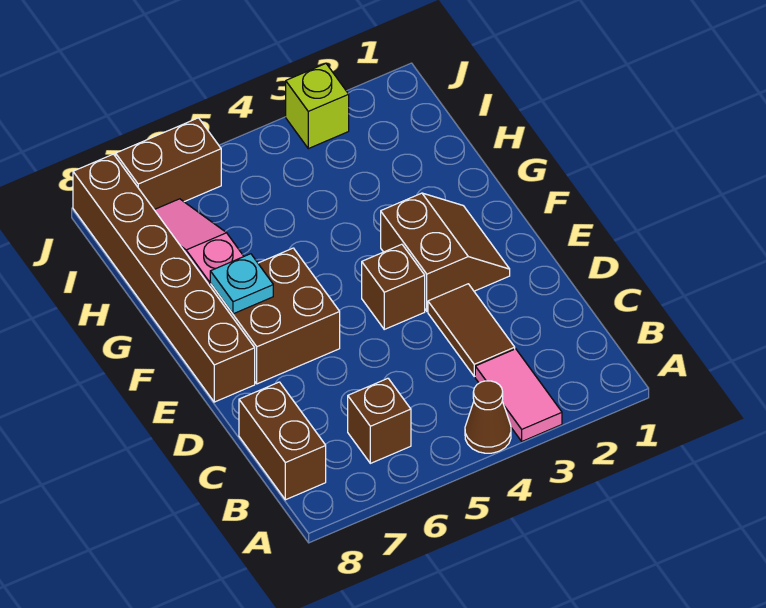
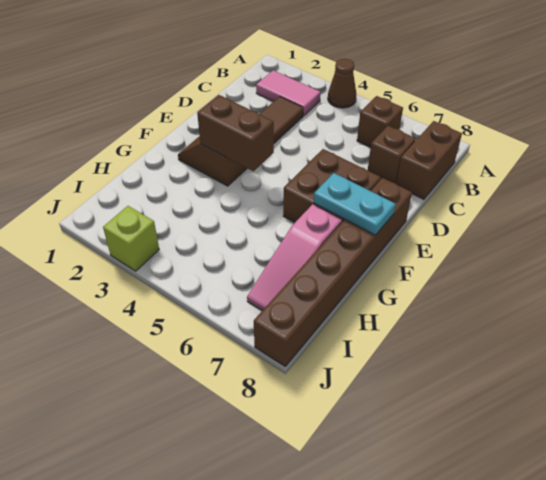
pink tile A3:B3 level 1 -> pink tile B2:B3 level 1
brown brick E4 level 1 -> brown brick C7 level 1
cyan plate F7 level 2 -> cyan plate F7:F8 level 2
brown brick J6:J7 level 1 -> brown brick F3:F4 level 2

